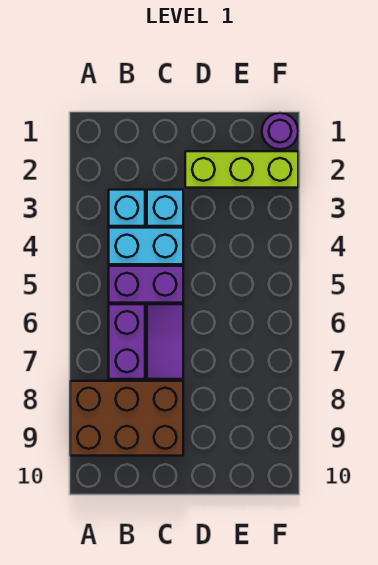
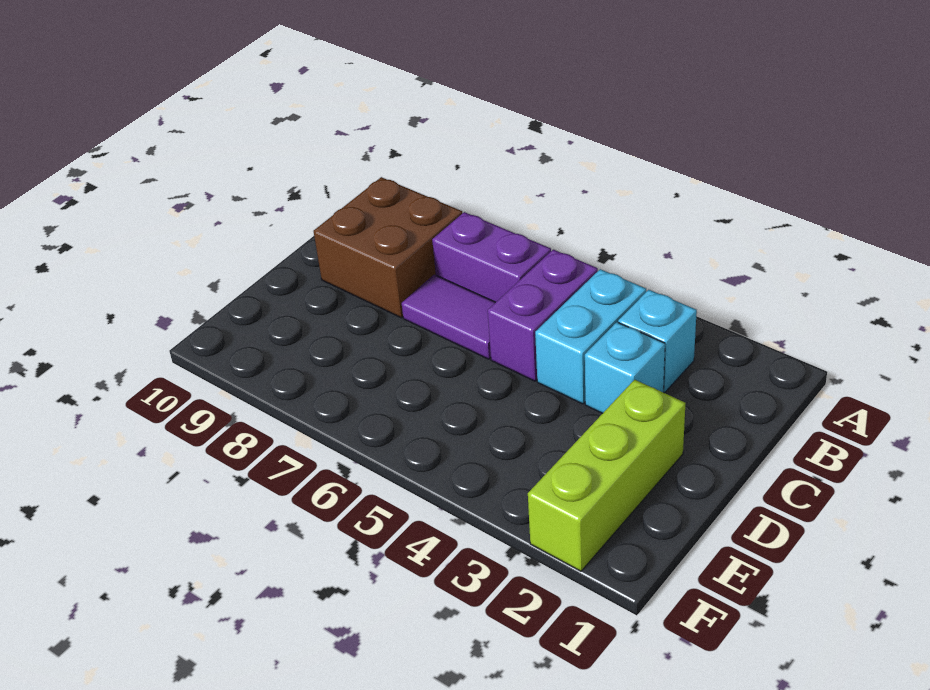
brown brick A8:C9 level 1 -> brown brick B8:C9 level 1
purple round brick F1 level 1 -> none

